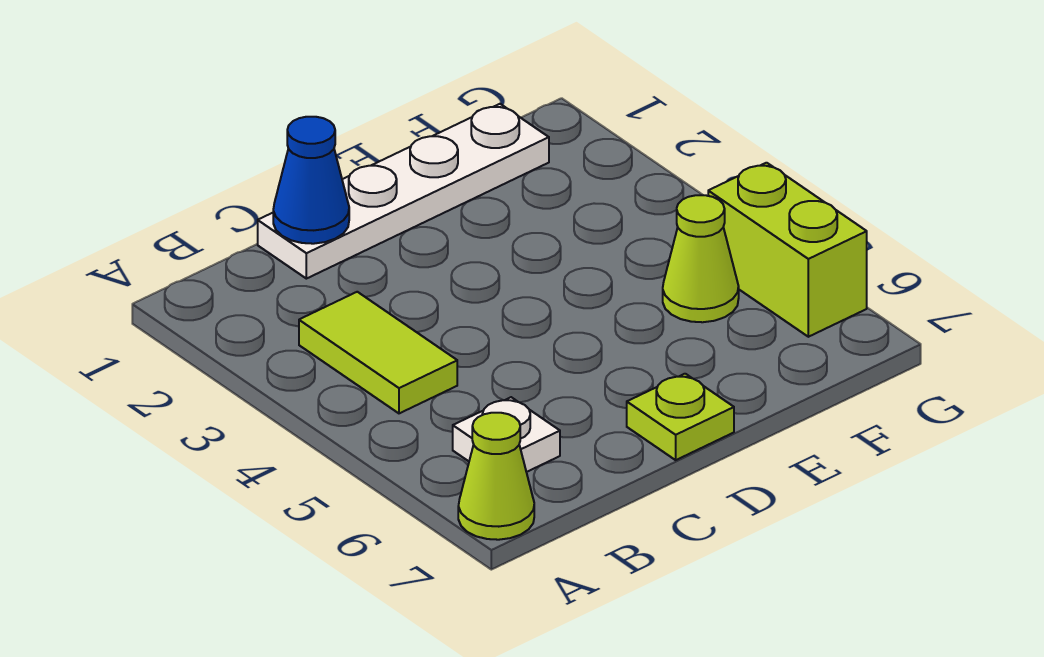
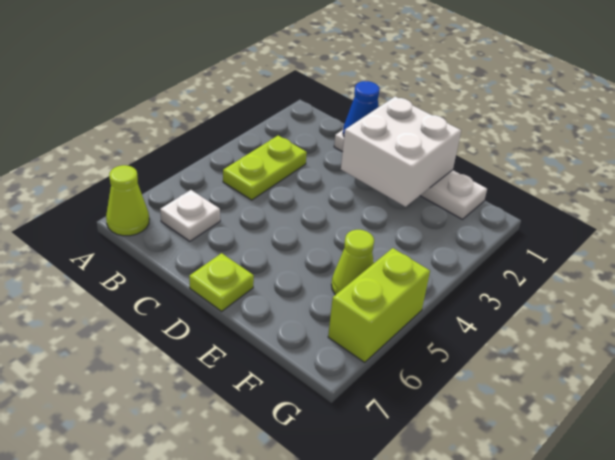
lime tile B3:B4 level 1 -> lime plate B3:B4 level 1
none -> white brick D1:E2 level 2

